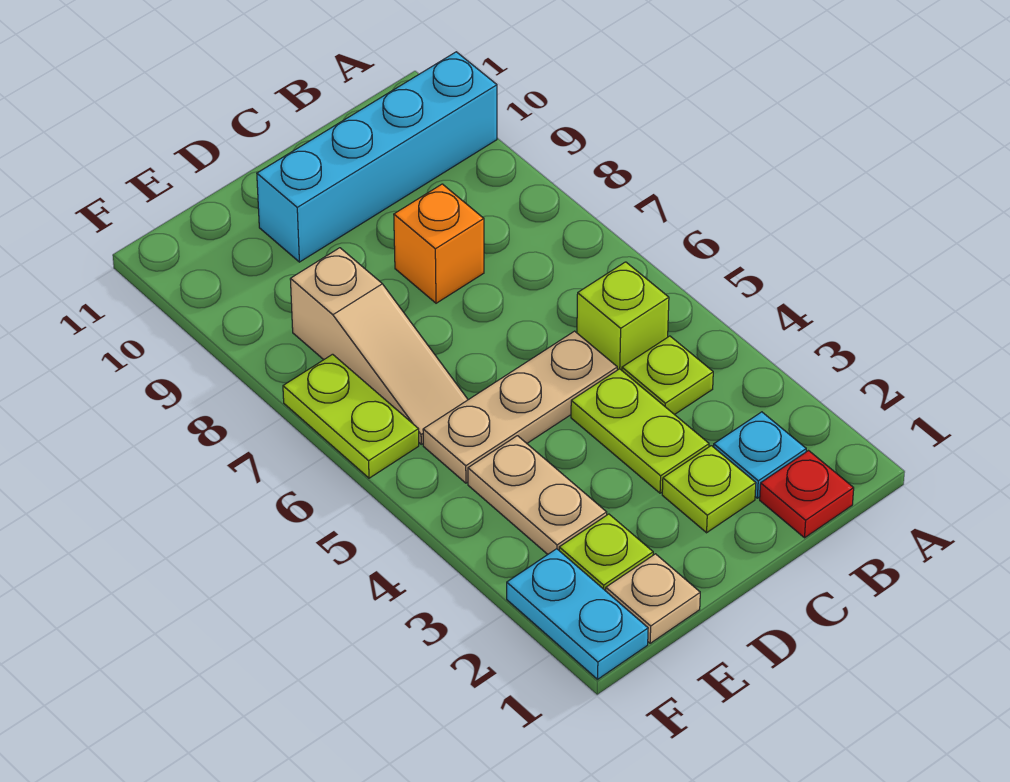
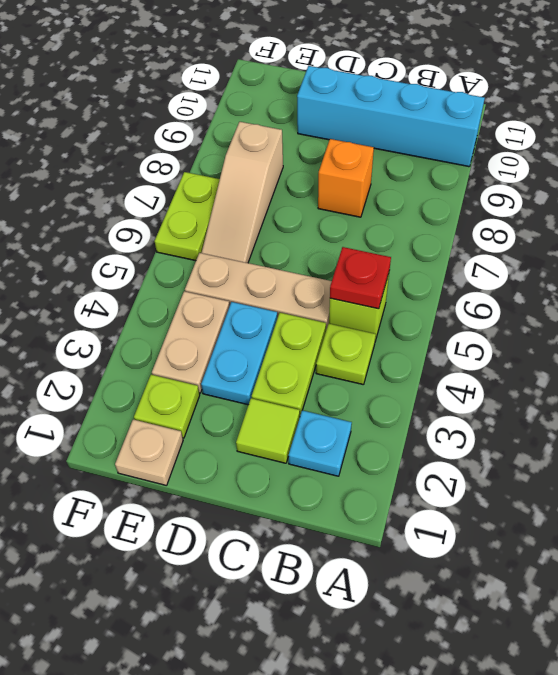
red plate B1 level 1 -> red plate B5 level 2
lime plate C2 level 1 -> lime tile C2 level 1
cyan plate F1:F2 level 1 -> cyan plate D3:D4 level 1

